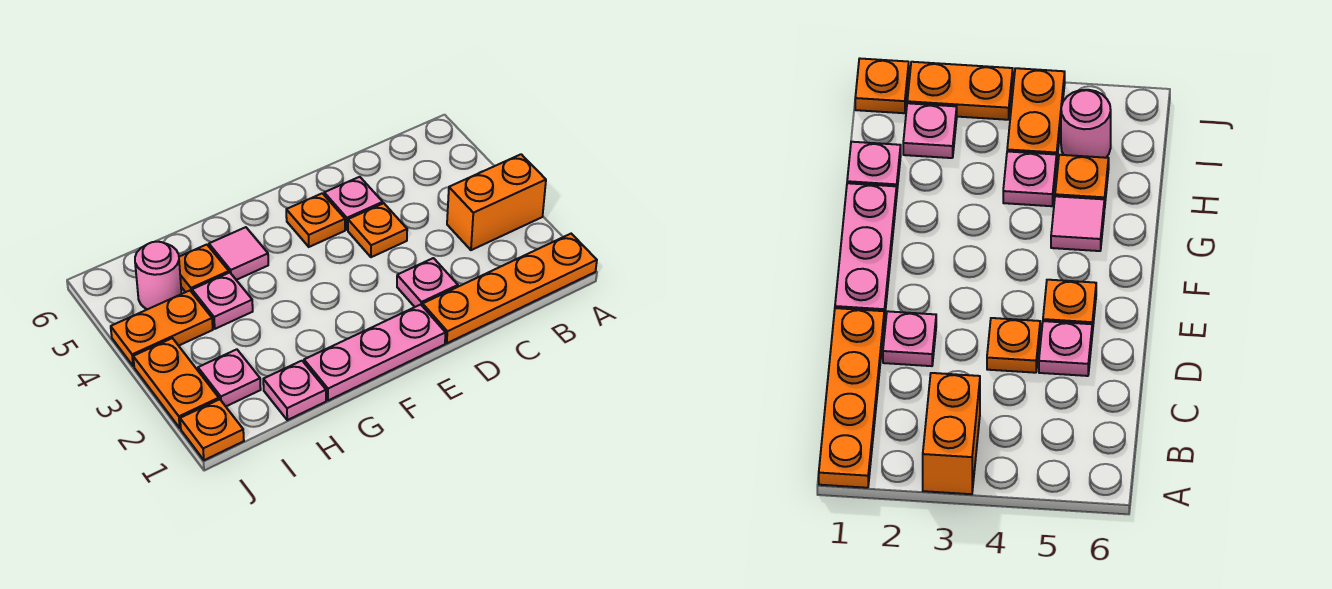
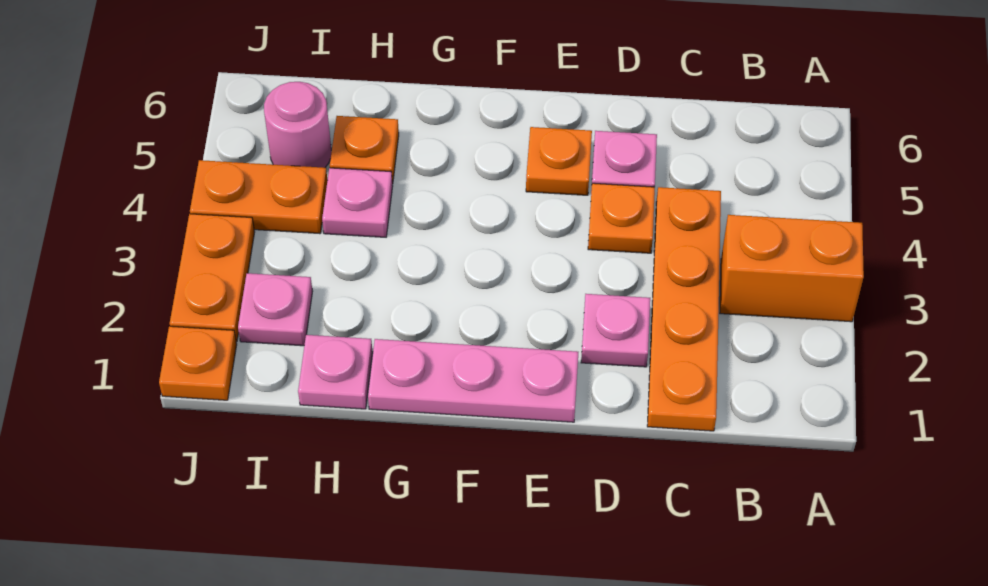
orange plate A1:D1 level 1 -> orange plate C1:C4 level 1
pink tile G5 level 1 -> none

